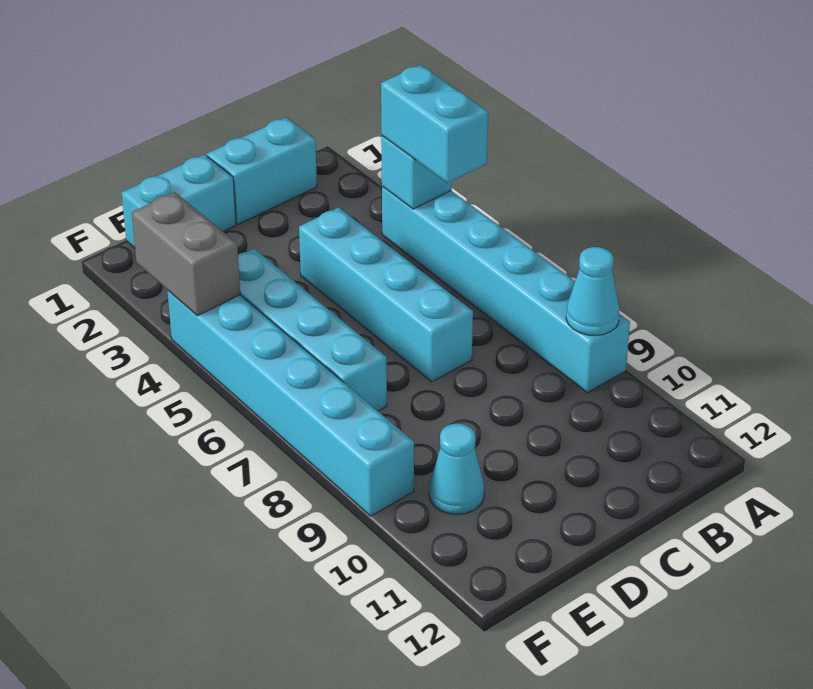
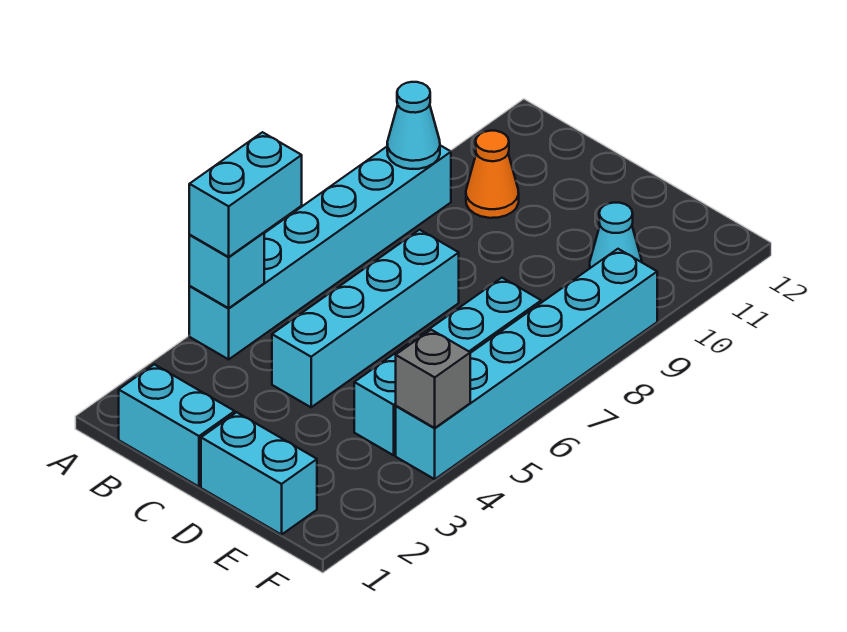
none -> orange cone B10 level 1
grey brick F3:F4 level 2 -> grey brick F4 level 2

